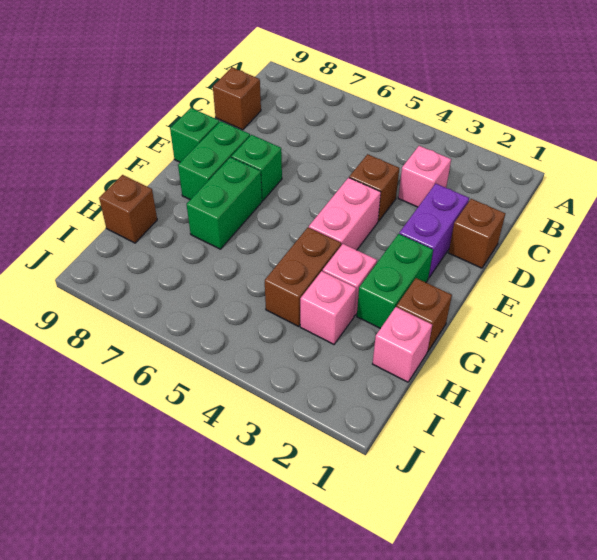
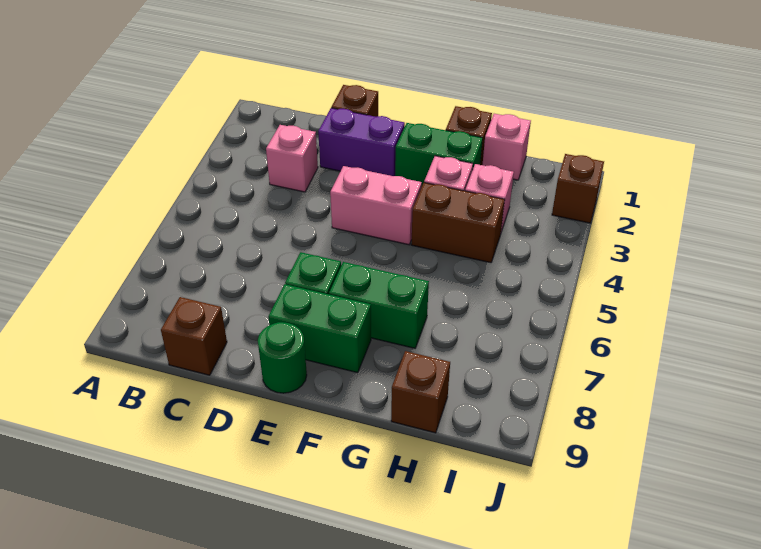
brown brick D4 level 1 -> brown brick J2 level 1
green brick E9 level 1 -> green round brick E9 level 1

